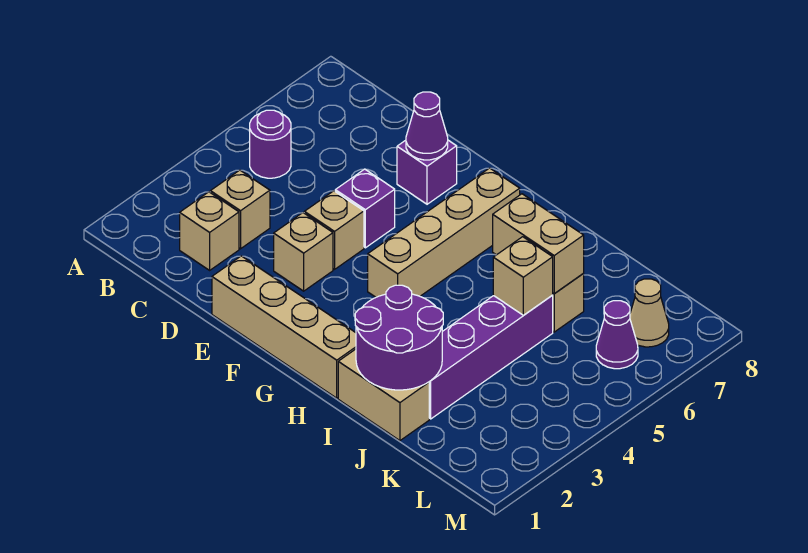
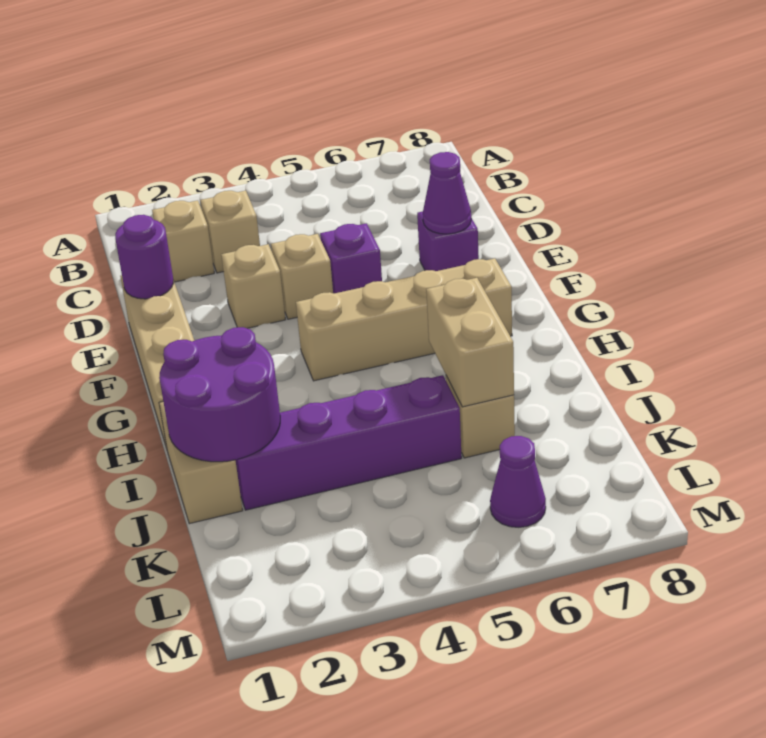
purple round brick B5 level 1 -> purple round brick E1 level 2
tan brick J5 level 2 -> none
tan cone L7 level 1 -> none

